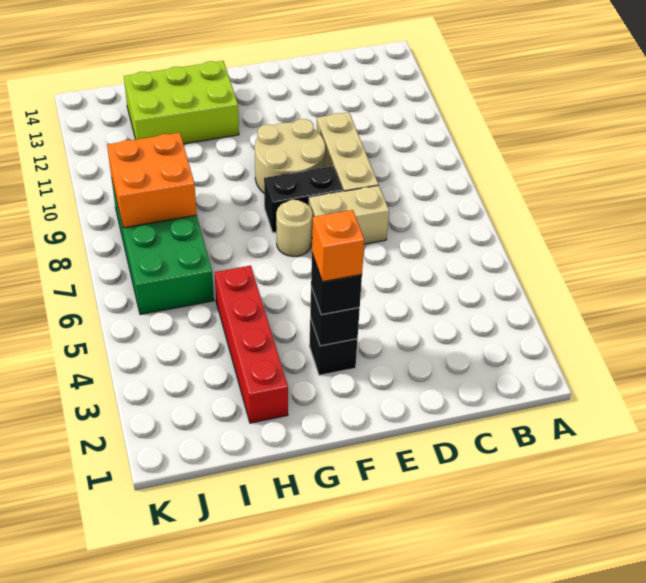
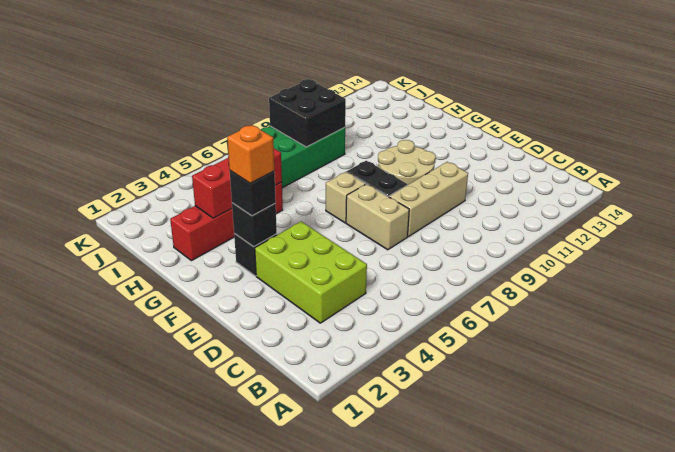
tan round brick F7 level 1 -> tan brick F7 level 1
lime brick G12:I13 level 1 -> lime brick C3:E4 level 1
none -> red brick H3:H5 level 2
orange brick I8:J9 level 2 -> black brick I8:J9 level 2

